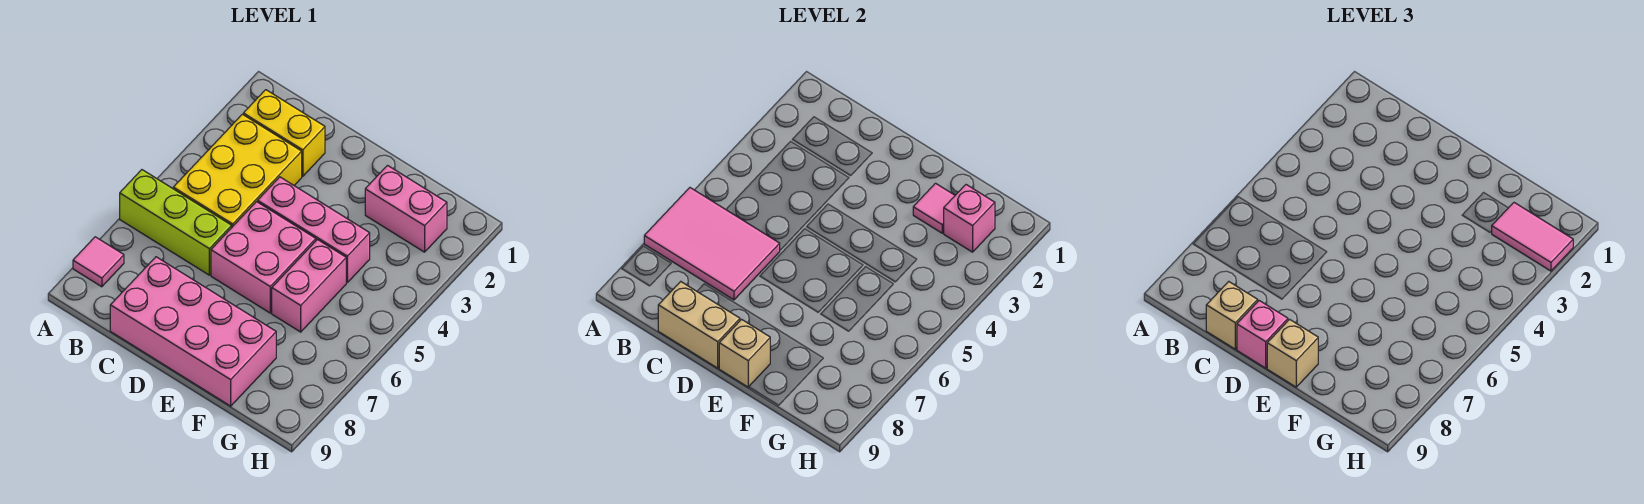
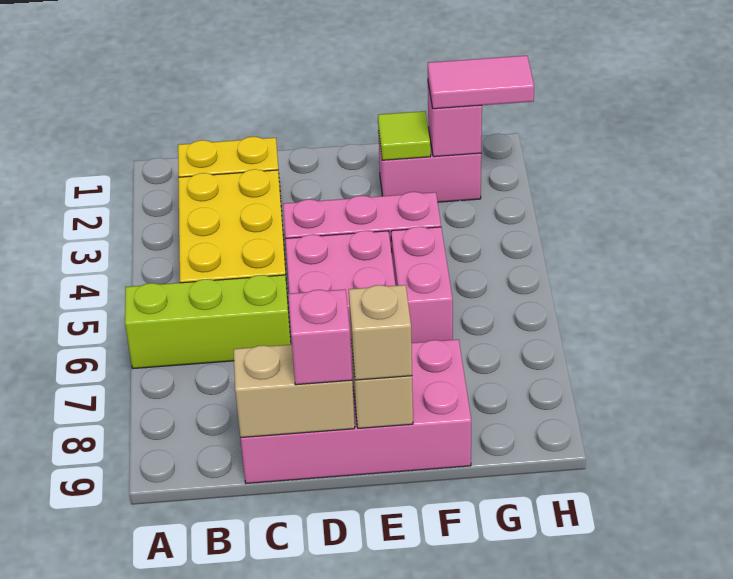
pink tile A6:C7 level 2 -> none
pink tile A8 level 1 -> none
tan brick C9 level 3 -> none
pink tile F2 level 2 -> lime tile F2 level 2

